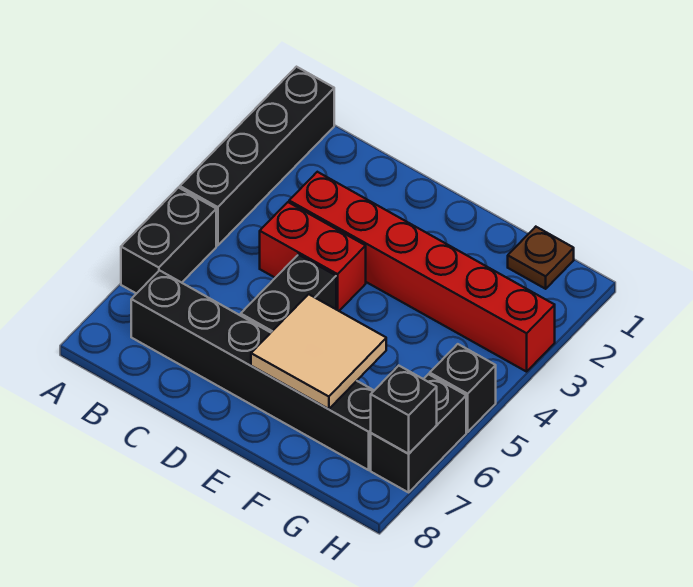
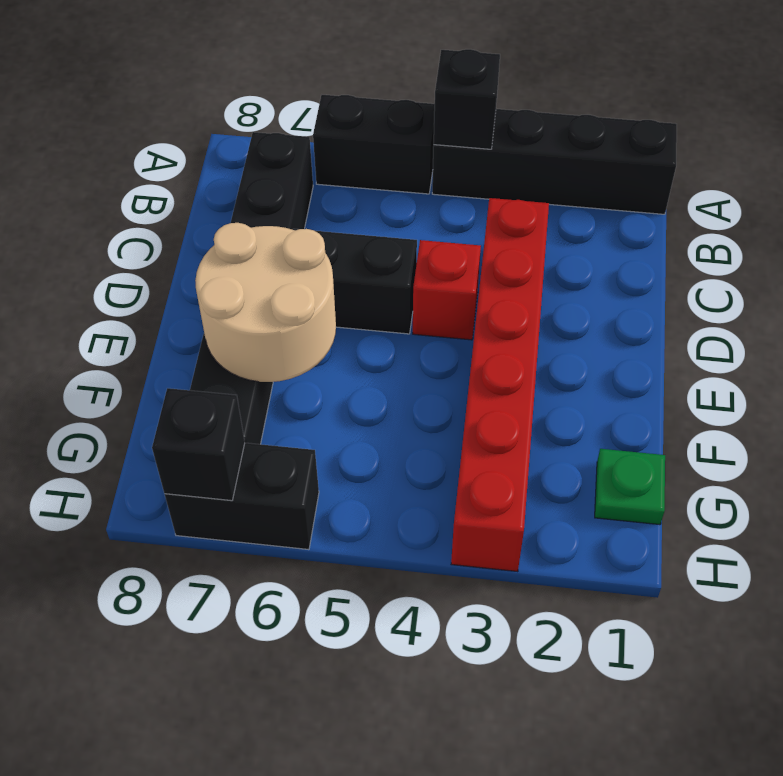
red brick C4:D4 level 1 -> red brick D4 level 1
tan tile E6:F7 level 2 -> tan round brick E6:F7 level 2
brown plate G1 level 1 -> green plate G1 level 1
black brick H5 level 1 -> black brick A4 level 2

